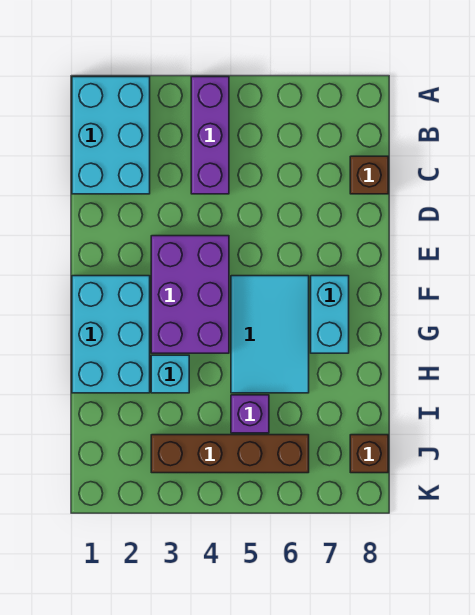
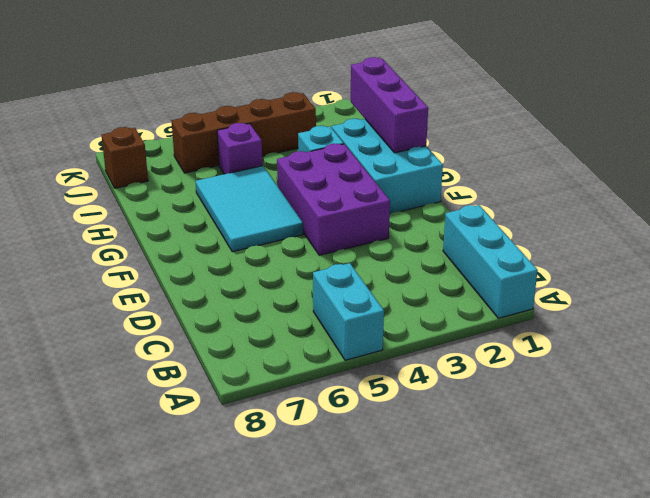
cyan brick A1:C2 level 1 -> cyan brick A1:C1 level 1
purple brick A4:C4 level 1 -> purple brick G1:I1 level 2
brown brick C8 level 1 -> none
cyan brick F7:G7 level 1 -> cyan brick A5:B5 level 1

